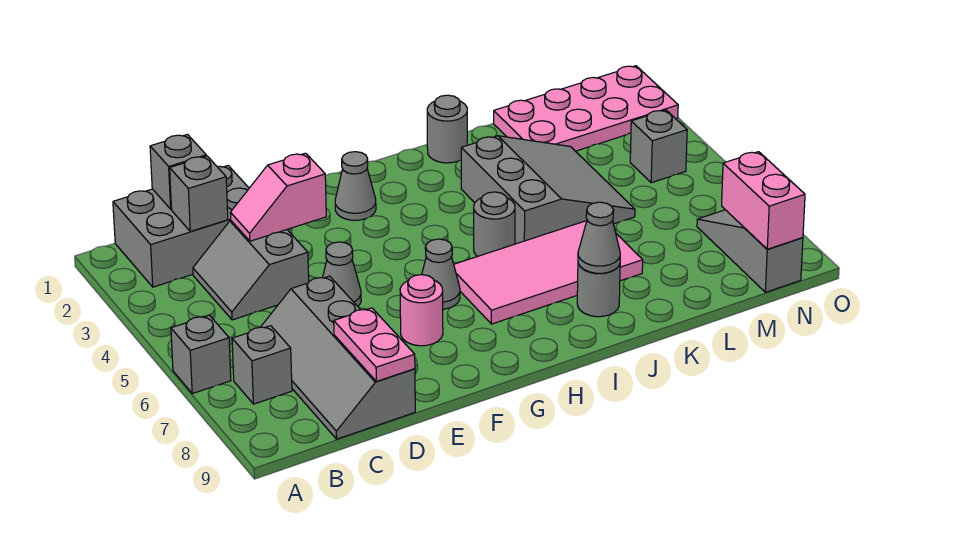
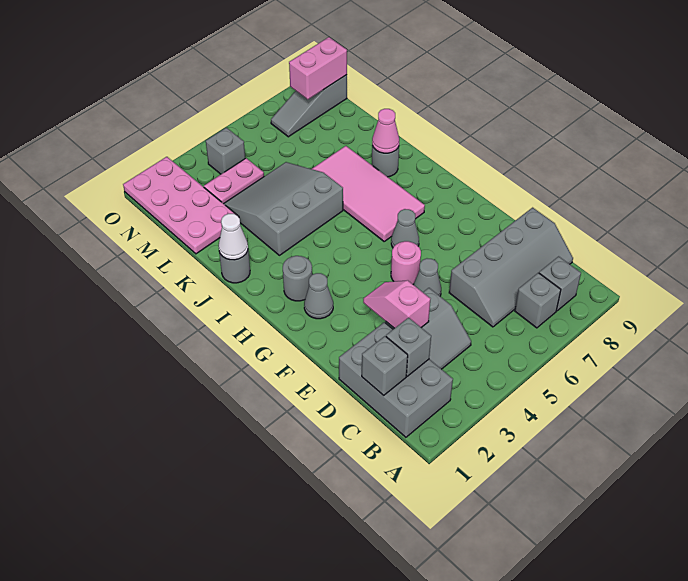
grey brick A6 level 1 -> grey brick B8 level 1
pink slope D3:E3 level 2 top E -> pink slope D3:E3 level 2 top D
pink plate D8:D9 level 2 -> pink plate M3:M4 level 1
pink round brick F7 level 1 -> pink round brick F5 level 1
grey round brick I5 level 1 -> grey round brick H2 level 1
none -> white cone J1 level 2
grey cone J8 level 2 -> pink cone J8 level 2

